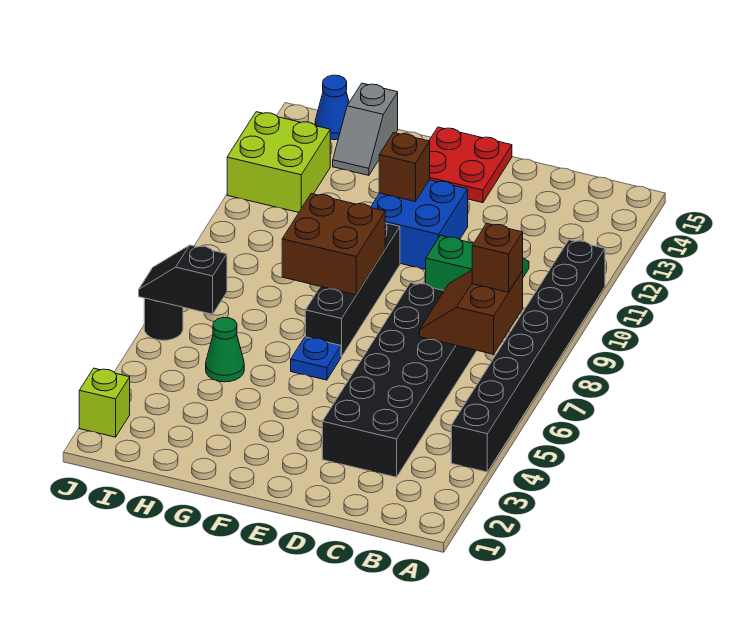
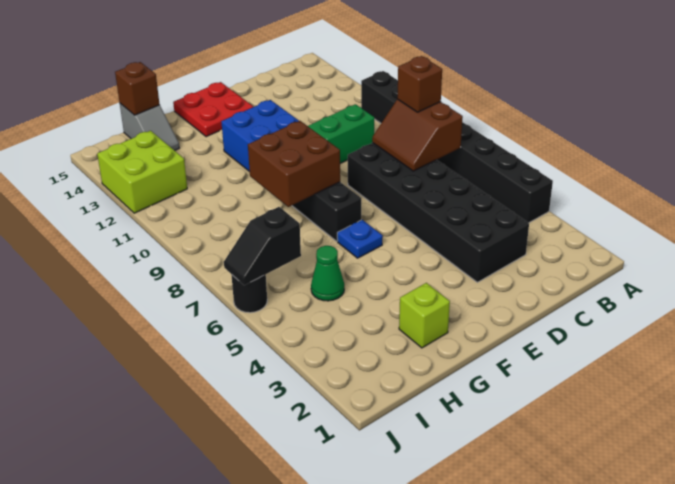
brown brick F12 level 2 -> brown brick H15 level 2
blue cone I15 level 1 -> none
lime brick J2 level 1 -> lime brick G2 level 1

